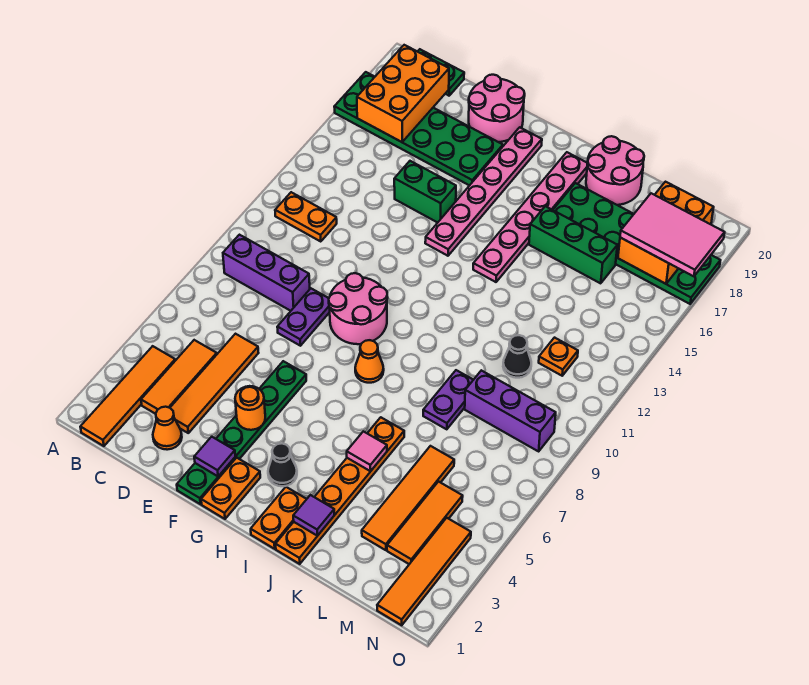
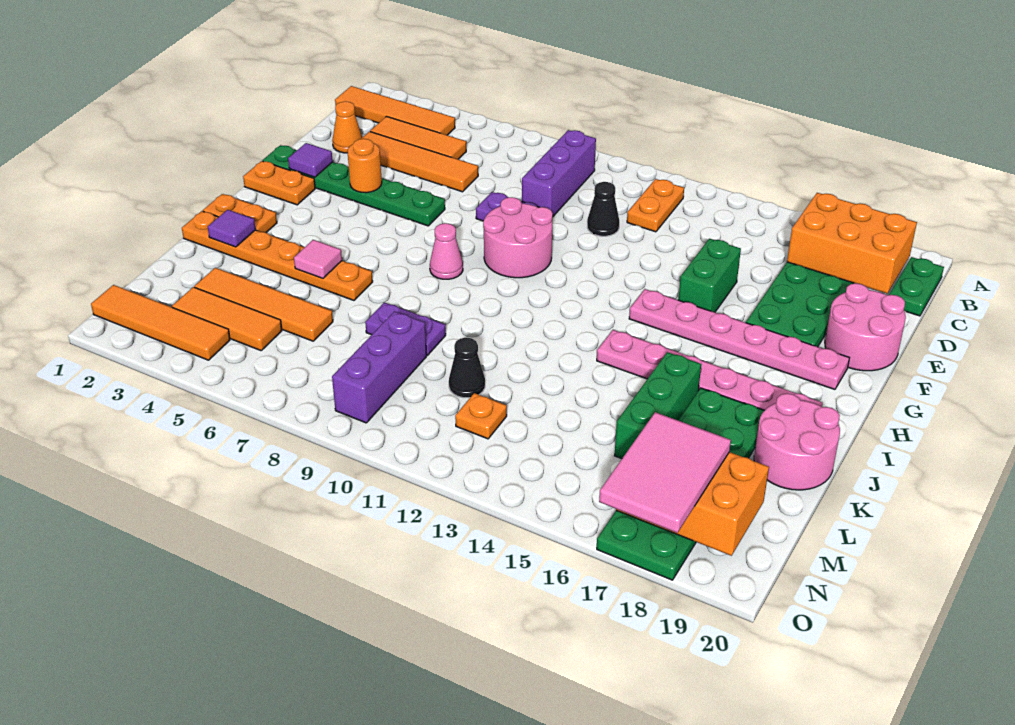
black cone H3 level 1 -> black cone D11 level 1
orange cone H8 level 1 -> pink cone H8 level 1

